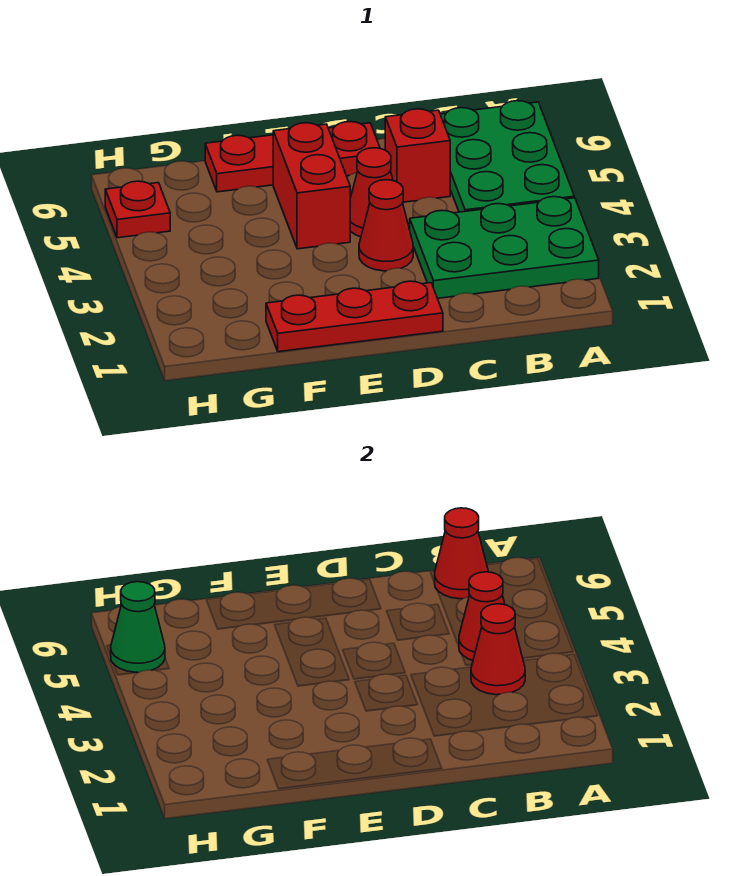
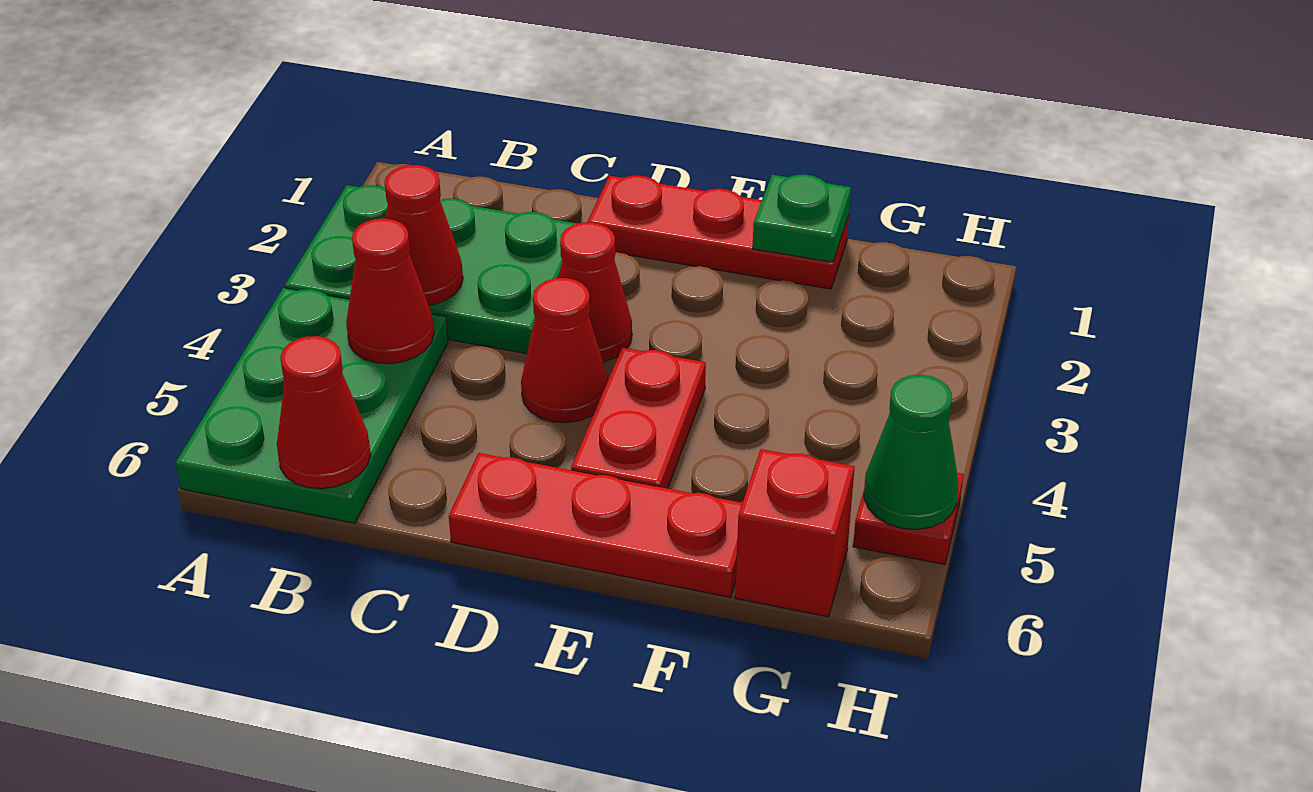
red brick C5 level 1 -> red brick G6 level 1
red brick E4:E5 level 1 -> red plate E4:E5 level 1
none -> green plate F1 level 2

